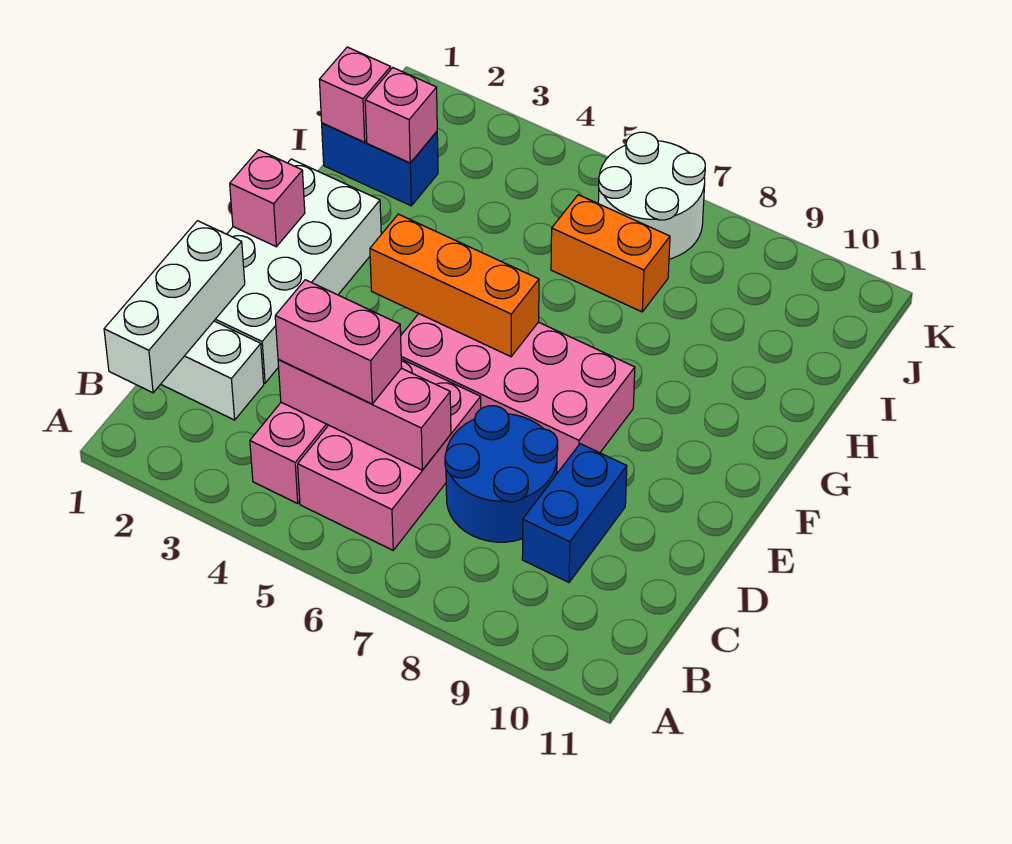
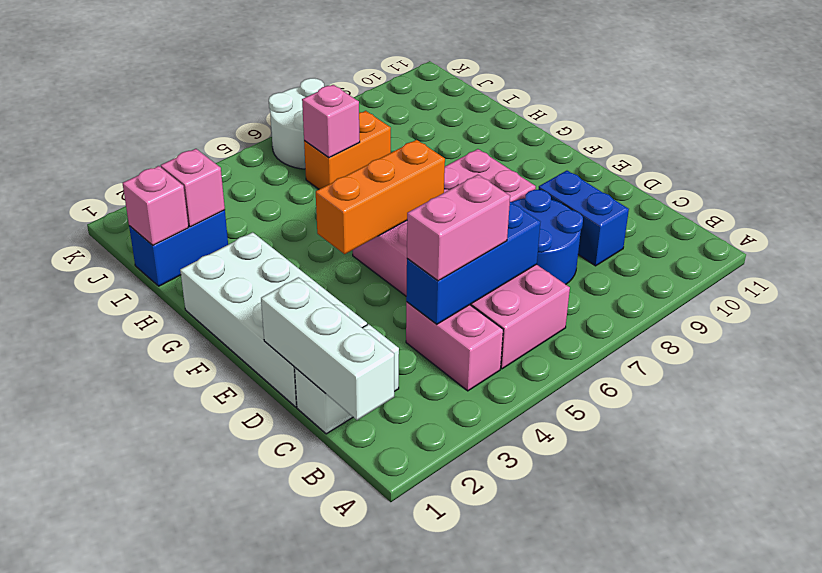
pink brick C4:C6 level 2 -> blue brick C4:C6 level 2
pink brick F1 level 2 -> pink brick I6 level 2

